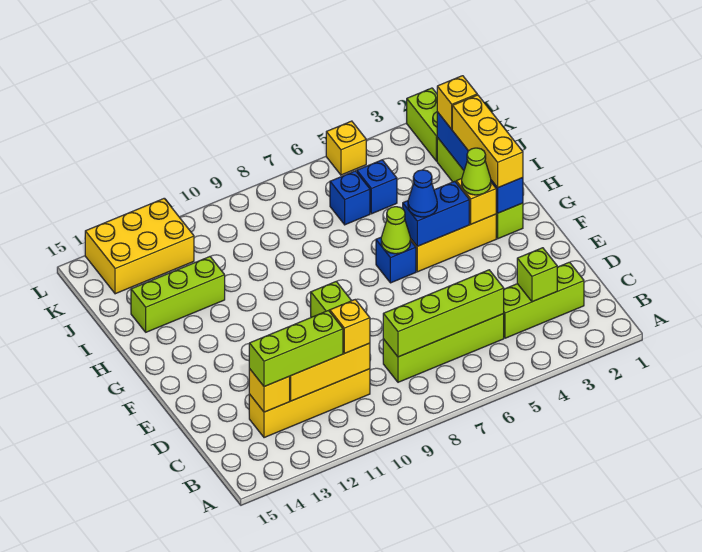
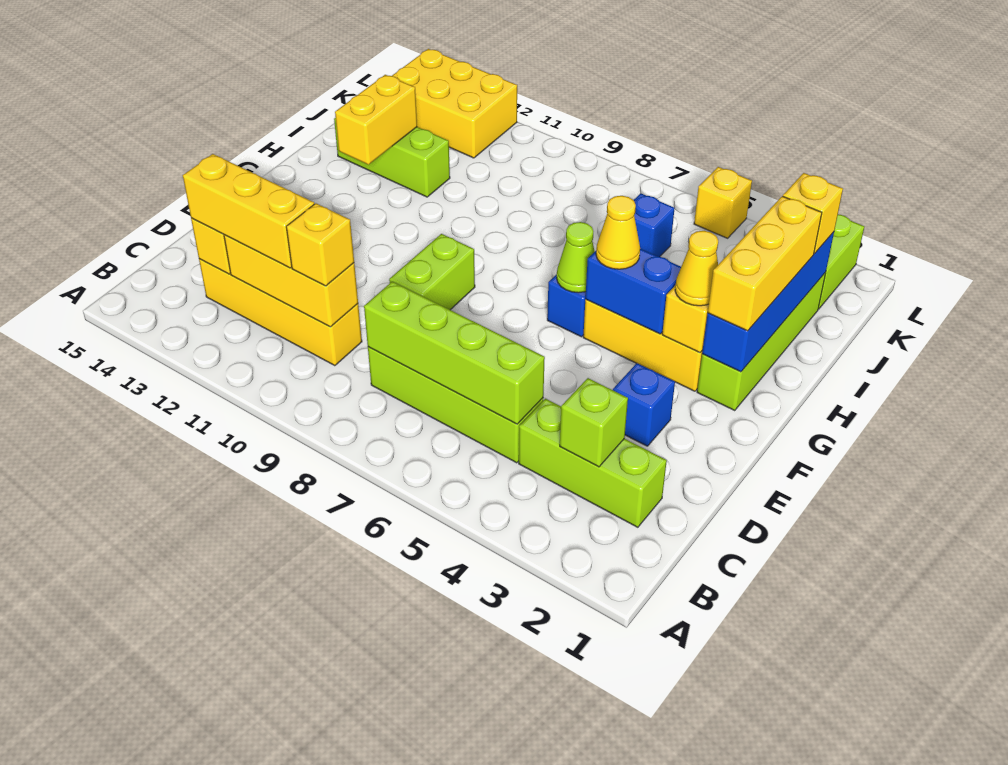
lime brick C11:C13 level 3 -> yellow brick C11:C13 level 3
lime cone G3 level 3 -> yellow cone G3 level 3
blue cone G5 level 3 -> yellow cone G5 level 3
none -> yellow brick H13:I13 level 2
blue brick J5 level 1 -> blue brick E3 level 1

